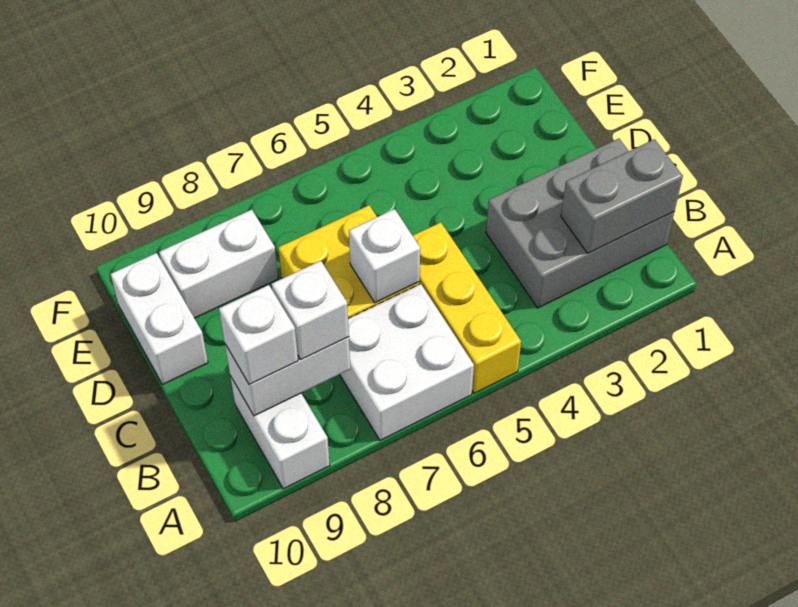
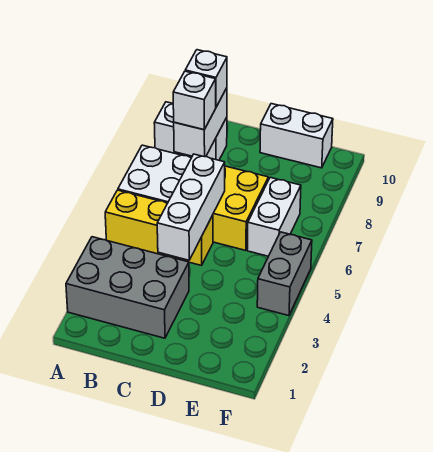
grey brick B1:C3 level 1 -> grey brick A2:C3 level 1
grey brick B1:B2 level 2 -> grey brick F4:F5 level 1
white brick C6 level 2 -> white brick C4:C6 level 2
white brick E8:E9 level 1 -> white brick E6:E7 level 1

